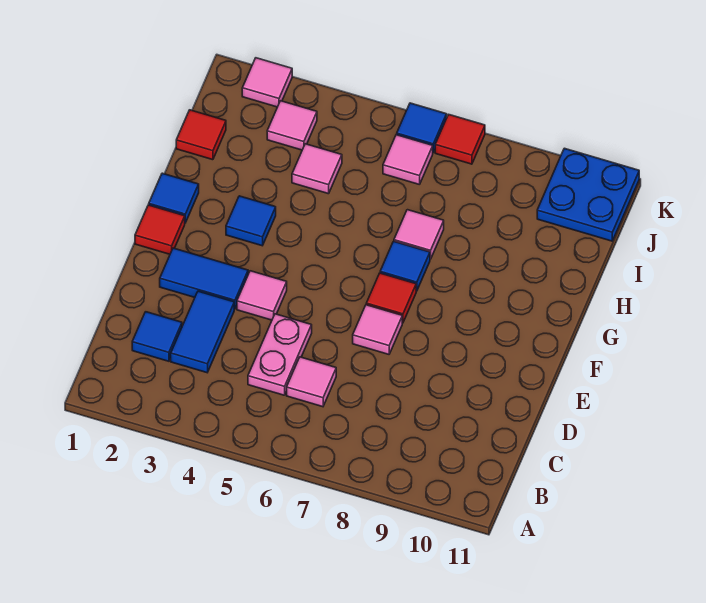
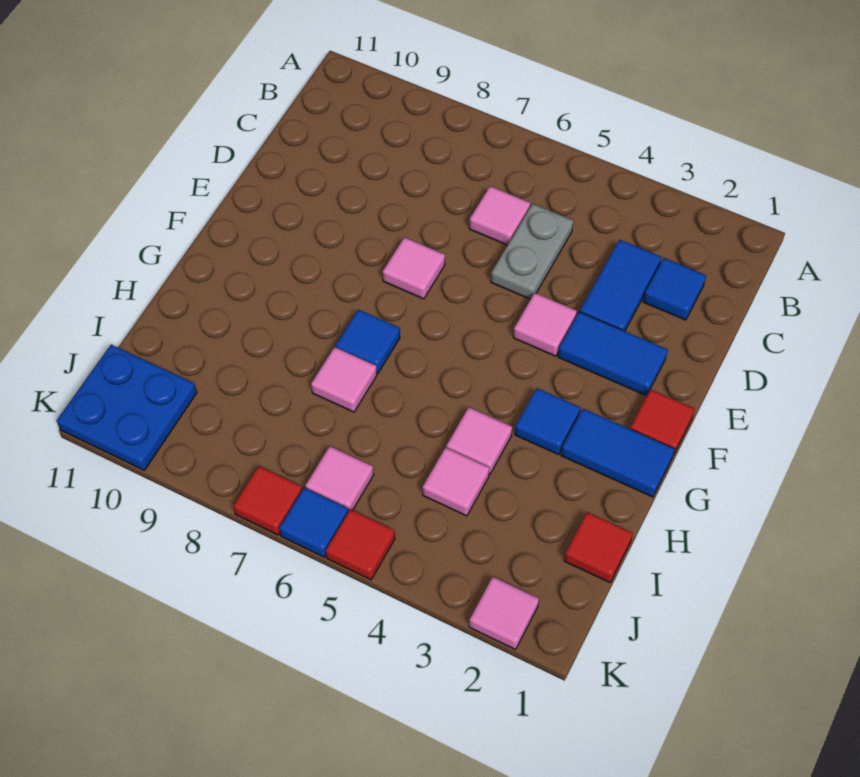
pink plate C5:D5 level 1 -> grey plate C5:D5 level 1
red tile F7 level 1 -> red tile K5 level 1
blue tile G1 level 1 -> blue tile G1:G2 level 1
pink tile J3 level 1 -> pink tile H4 level 1

